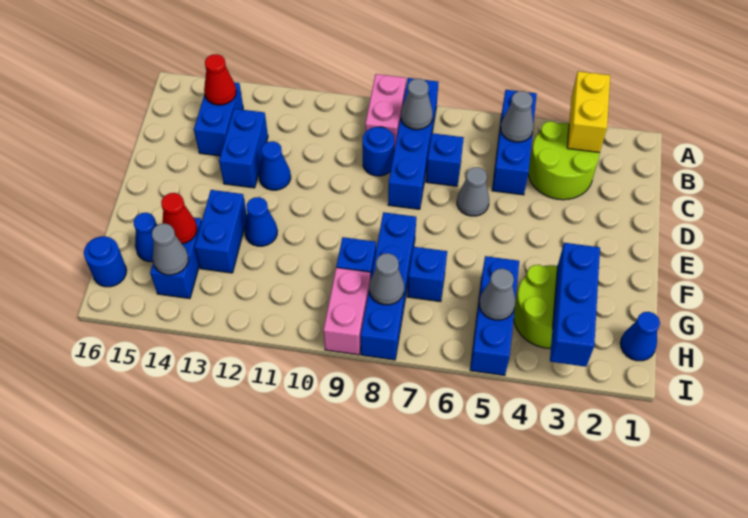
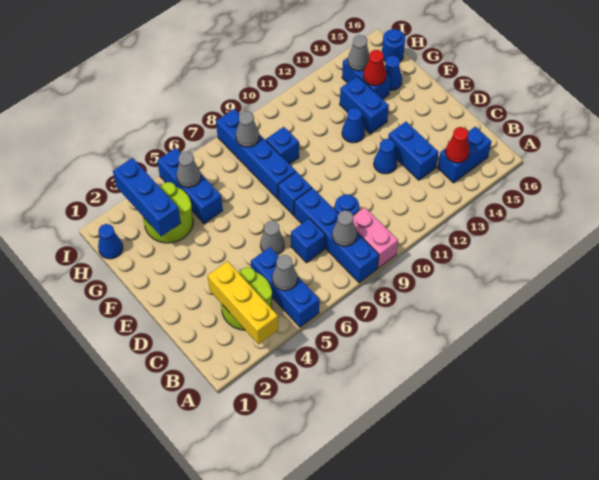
yellow brick A3:B3 level 2 -> yellow brick A3:C3 level 2
blue brick B14:C14 level 1 -> blue brick B14:B15 level 1
blue brick G7 level 1 -> blue brick E8 level 1
pink brick H9:I9 level 1 -> none

